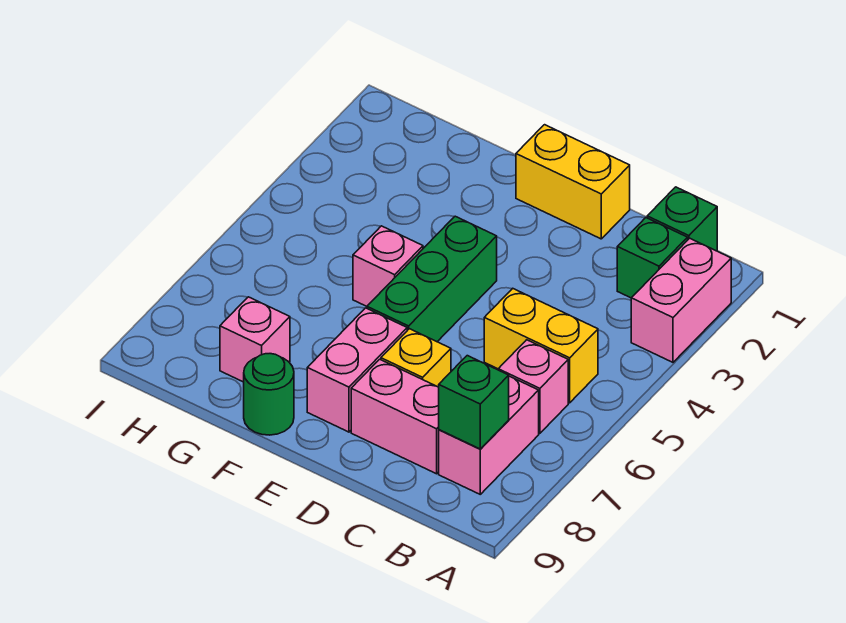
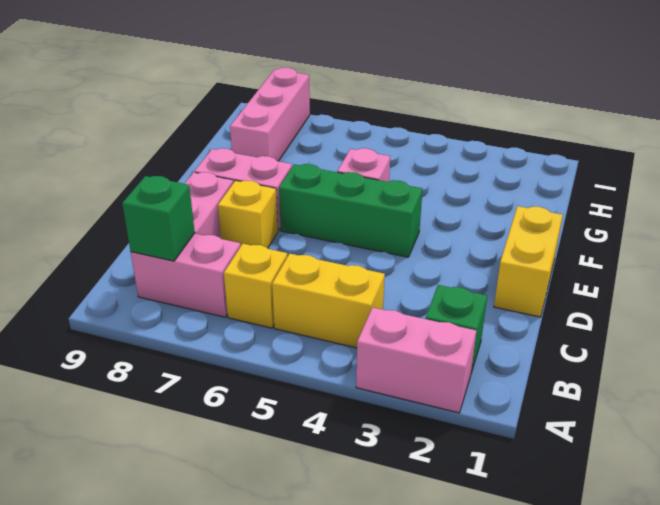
green brick B1 level 1 -> none
yellow brick B5:C5 level 1 -> yellow brick B4:B5 level 1
pink brick B6 level 1 -> yellow brick B6 level 1
green round brick F9 level 1 -> none
pink brick G8 level 1 -> pink brick G8:I8 level 1

